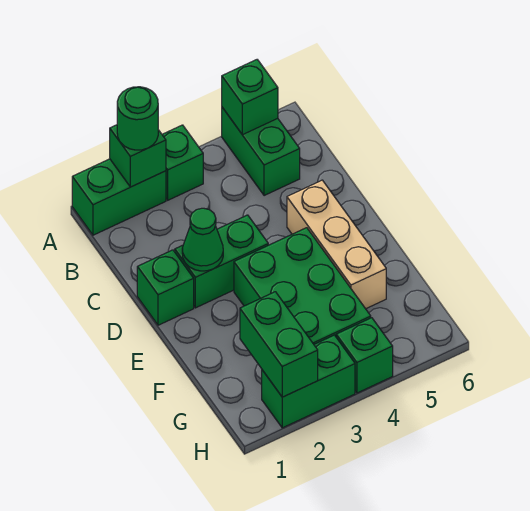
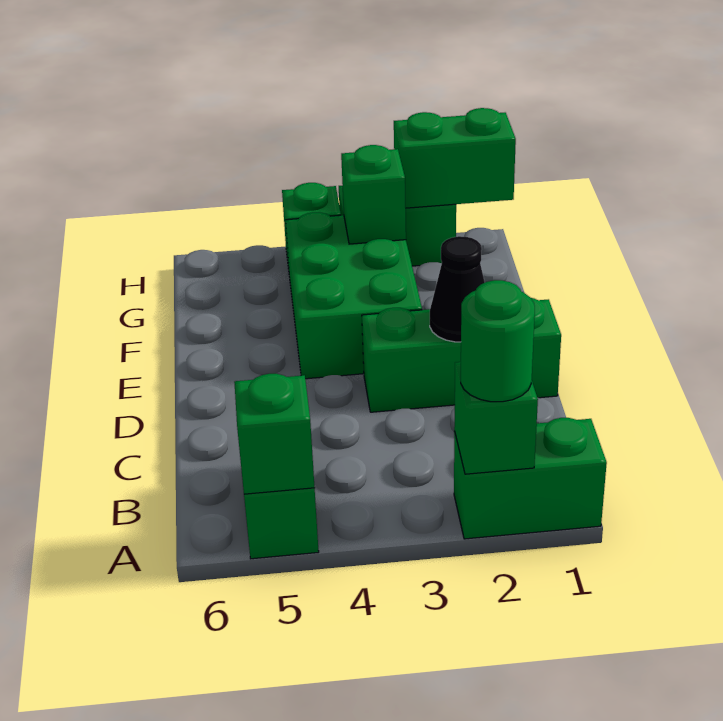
green brick A3 level 1 -> green brick G3 level 2
green cone D2 level 2 -> black cone D2 level 2
tan brick D5:F5 level 1 -> none
green brick G2:H2 level 2 -> green brick H1:H2 level 2

